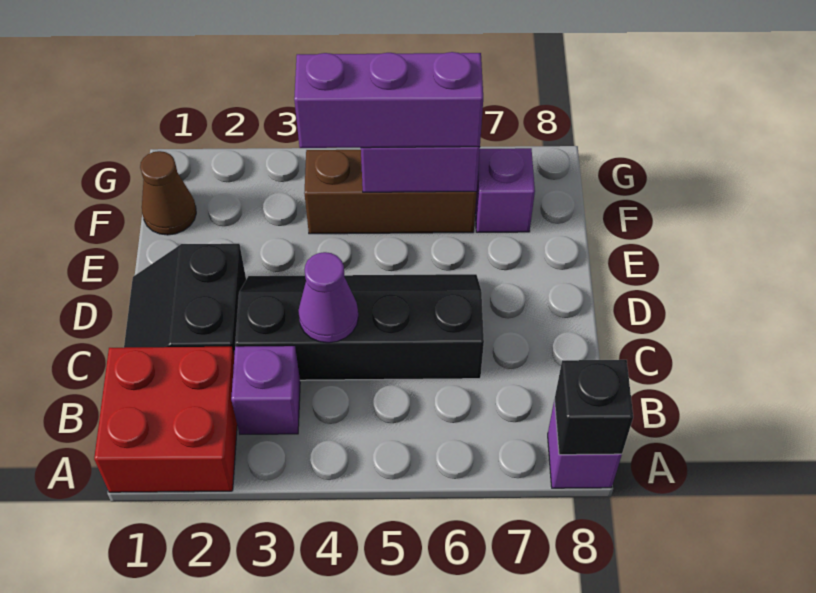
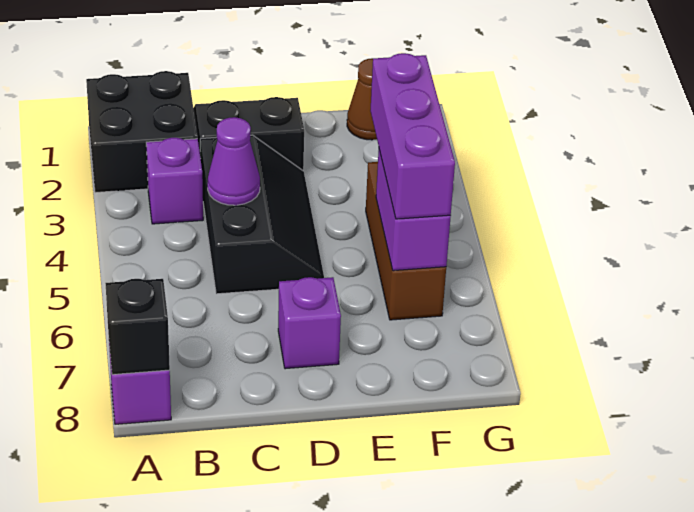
red brick A1:B2 level 1 -> black brick A1:B2 level 1
black slope C3:D6 level 1 top C -> black slope C3:D5 level 1 top C
purple brick F7 level 1 -> purple brick D7 level 1

